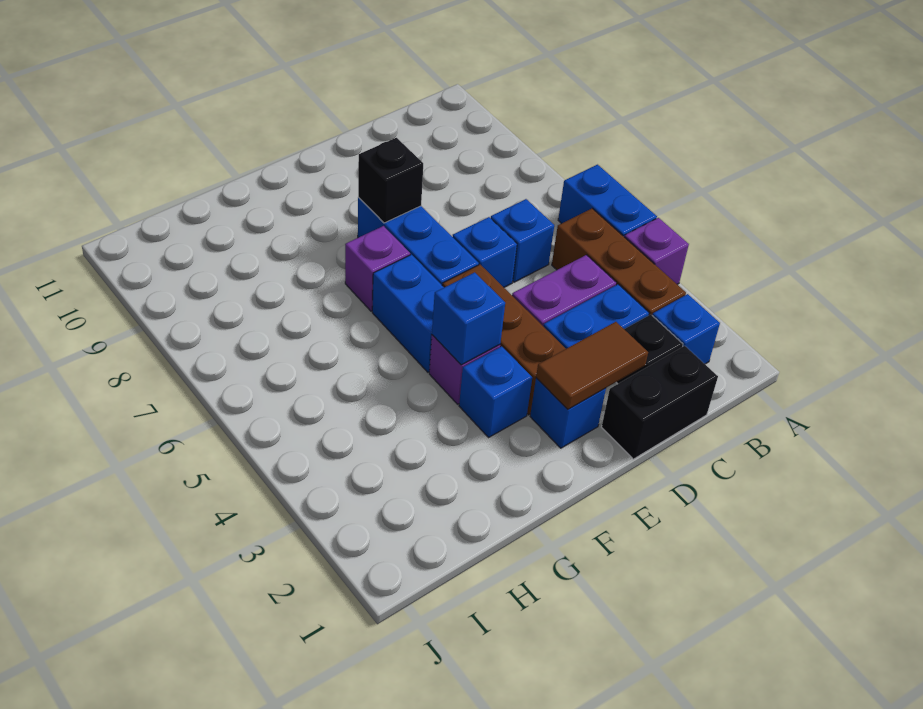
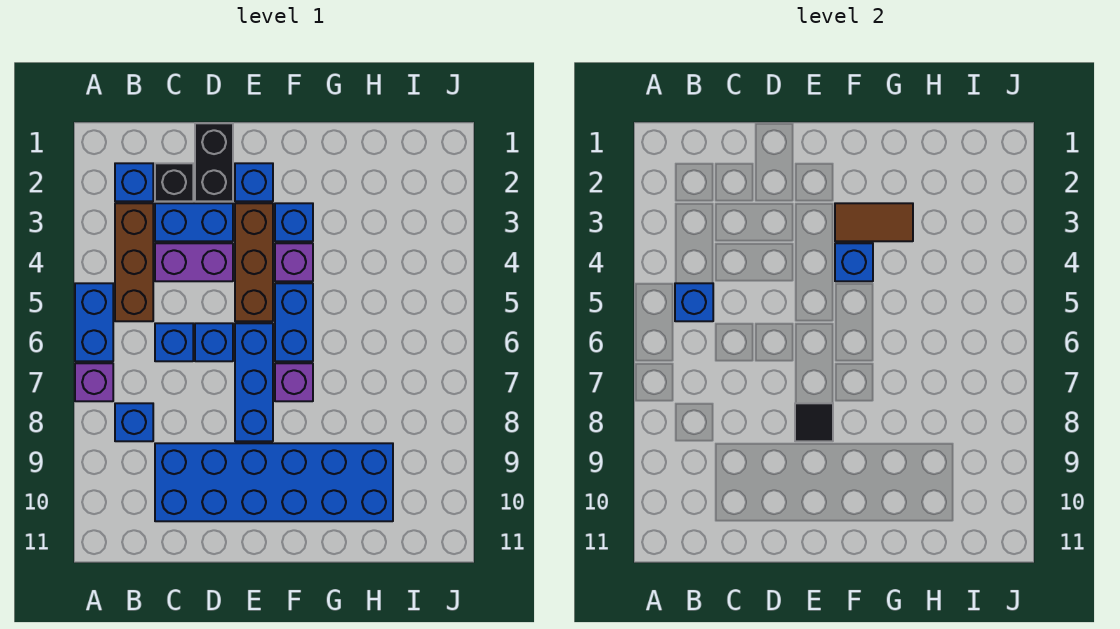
purple brick A4 level 1 -> purple brick A7 level 1
none -> blue brick B5 level 2
none -> blue brick B8 level 1
black brick C1:D1 level 1 -> black brick D1:D2 level 1
none -> blue brick C9:H10 level 1
brown tile D2:E2 level 2 -> brown tile F3:G3 level 2
black brick E8 level 2 -> black tile E8 level 2

